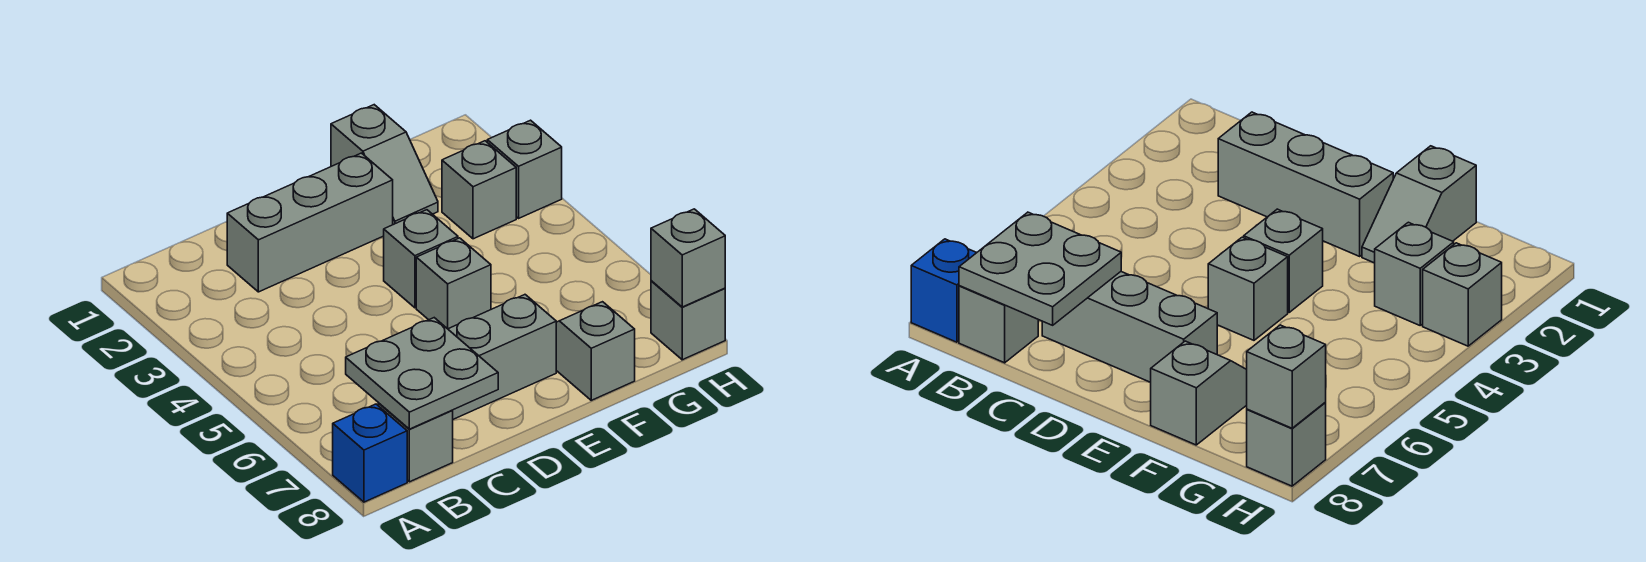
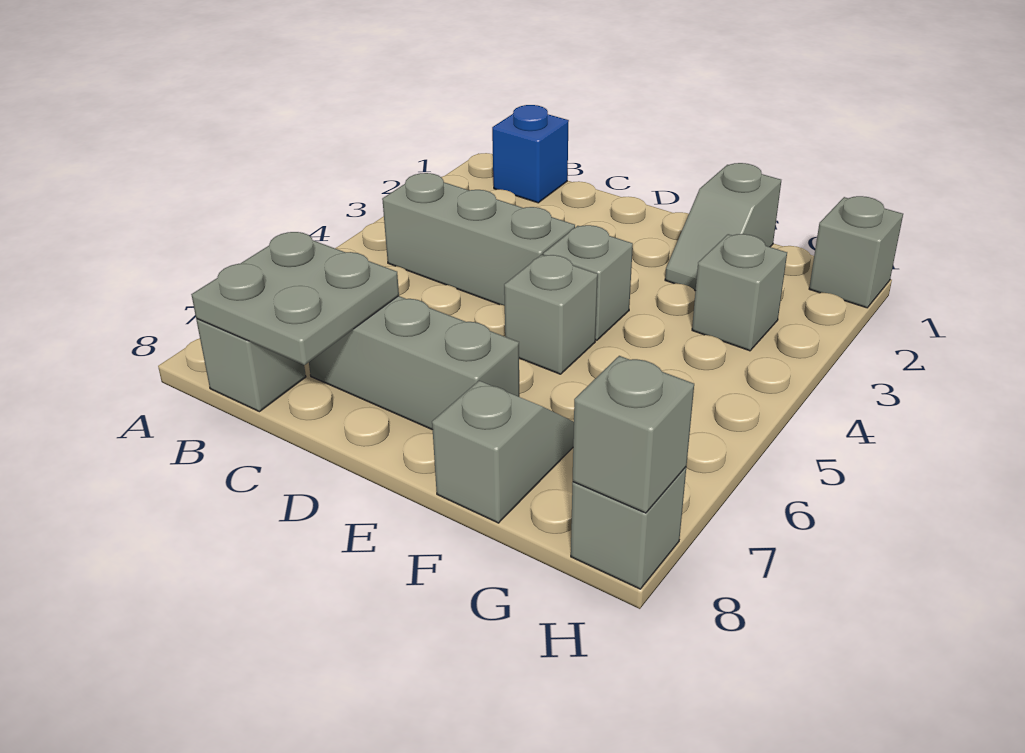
blue brick A8 level 1 -> blue brick B1 level 1
grey brick C2:E2 level 1 -> grey brick B4:D4 level 1
grey brick H3 level 1 -> grey brick H1 level 1

